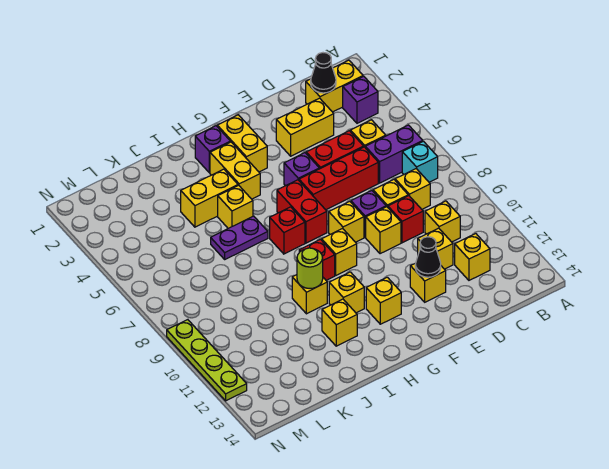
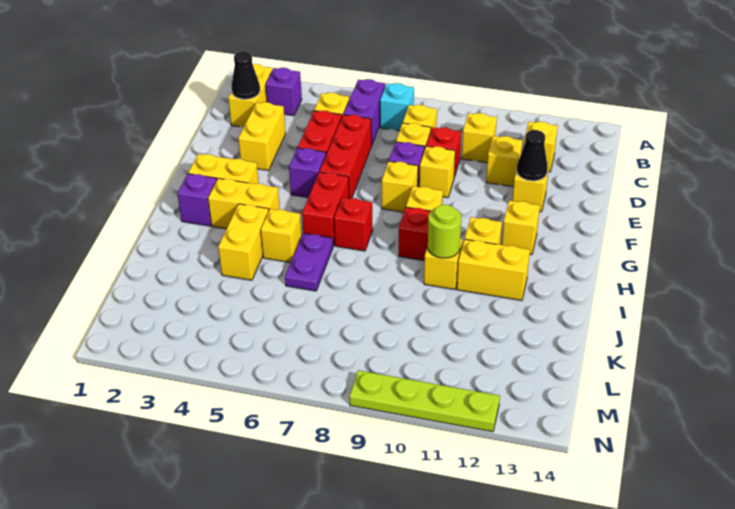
red brick G6:G7 level 1 -> red brick G6:H6 level 1
yellow brick I12 level 1 -> yellow brick I11:I12 level 1

